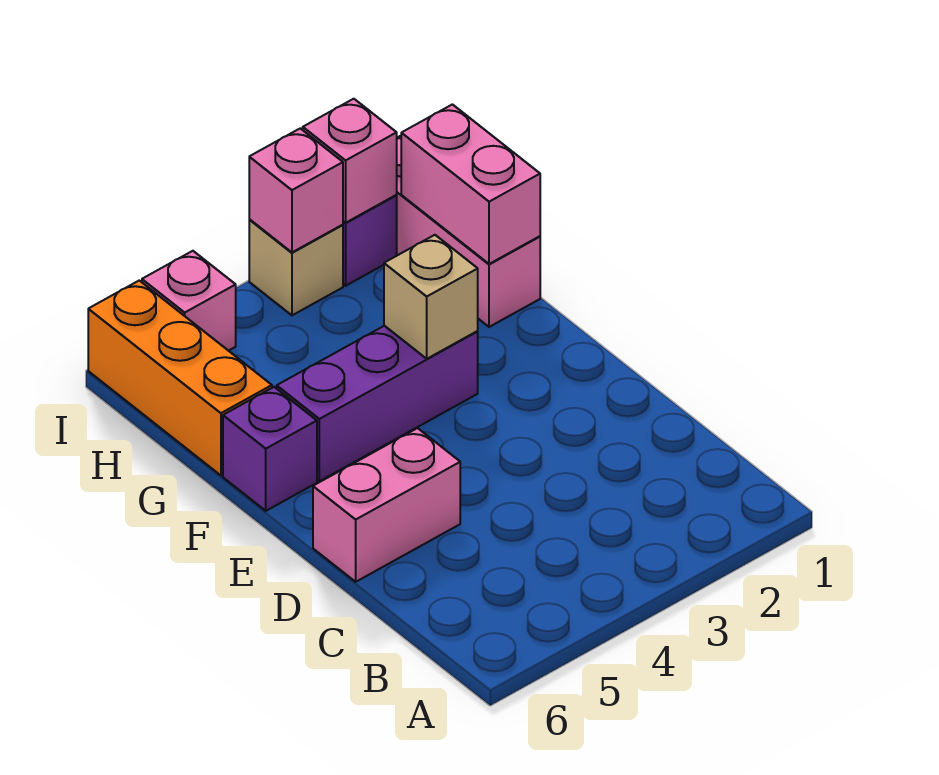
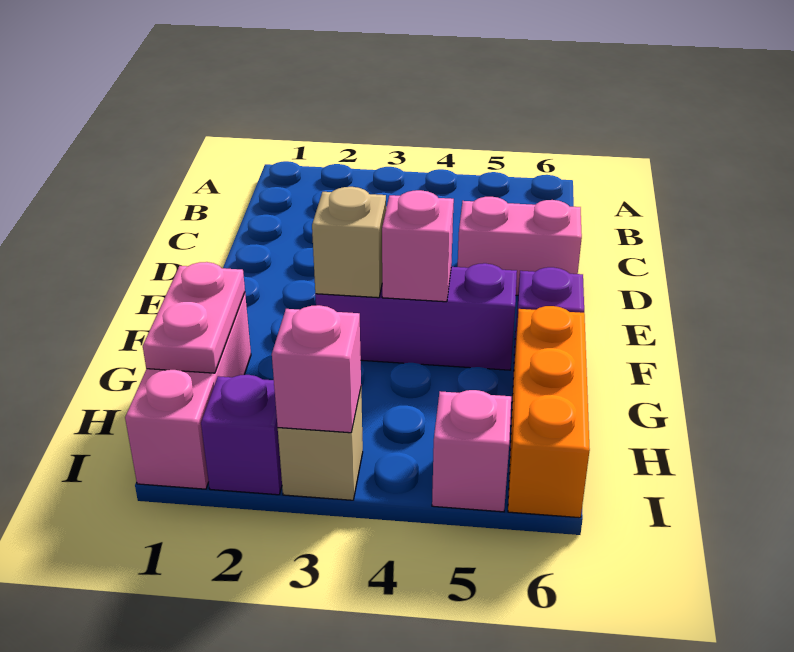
pink brick G1:H1 level 2 -> pink plate G1:H1 level 2
pink brick I2 level 2 -> pink brick F4 level 2

